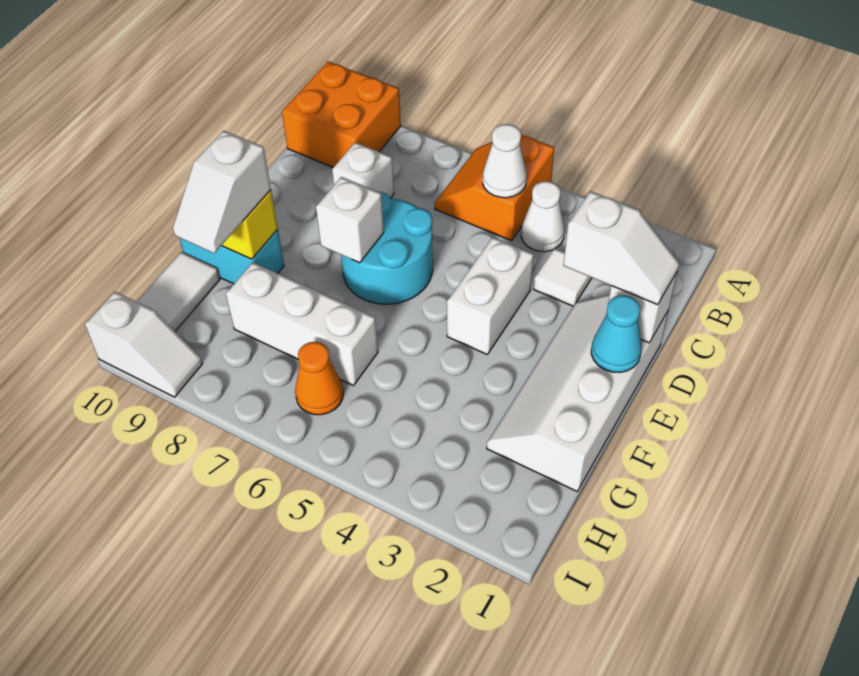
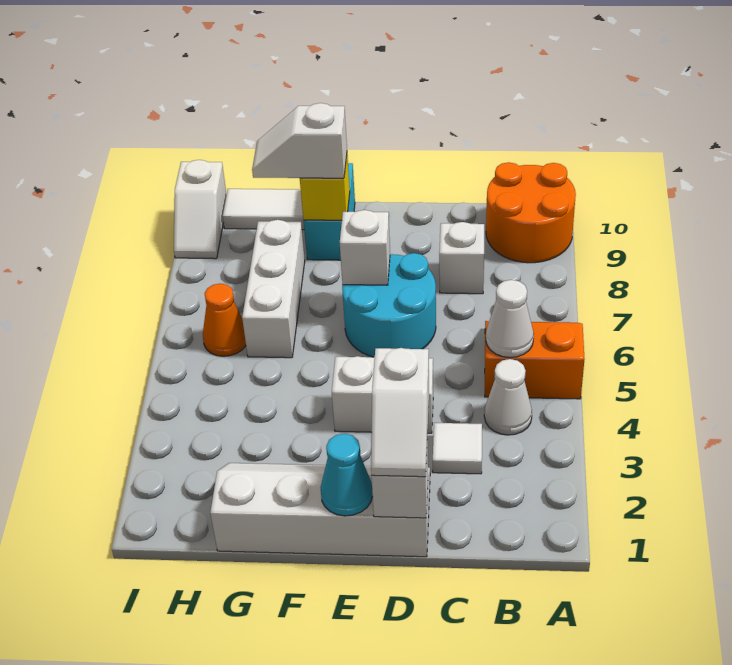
orange brick A9:B10 level 1 -> orange round brick A9:B10 level 1

